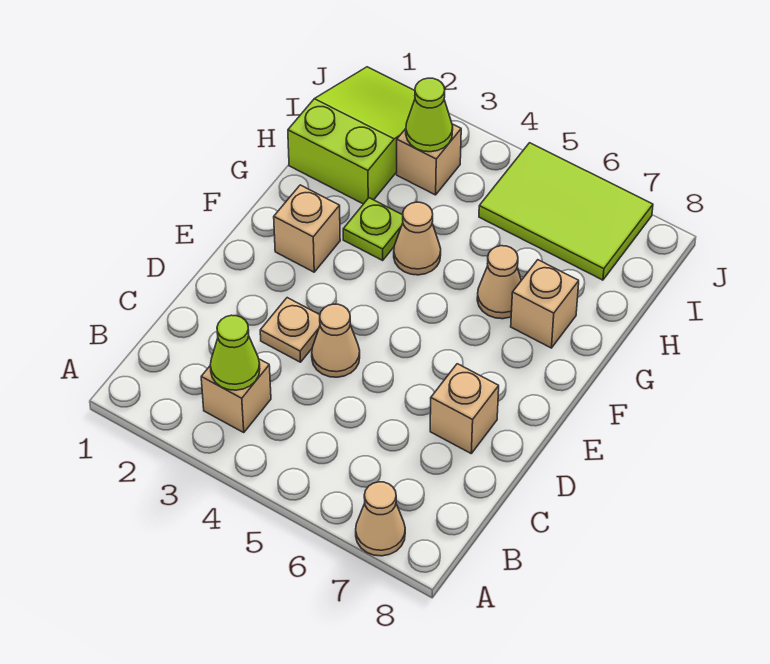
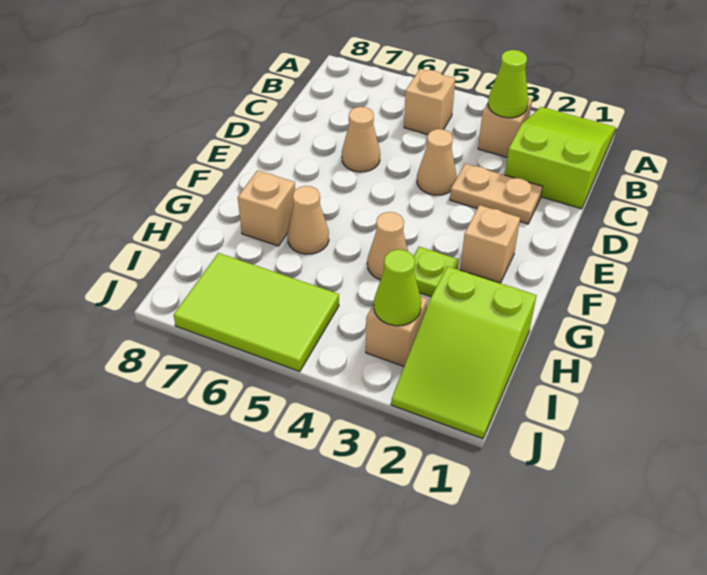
none -> lime slope A1:C2 level 1 top C
tan cone A7 level 1 -> tan cone D6 level 1
tan plate D3 level 1 -> tan plate D2:D3 level 1
tan brick D7 level 1 -> tan brick B5 level 1

